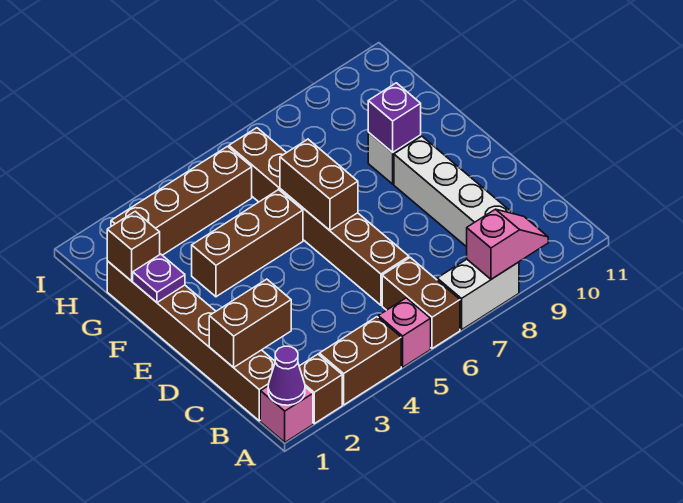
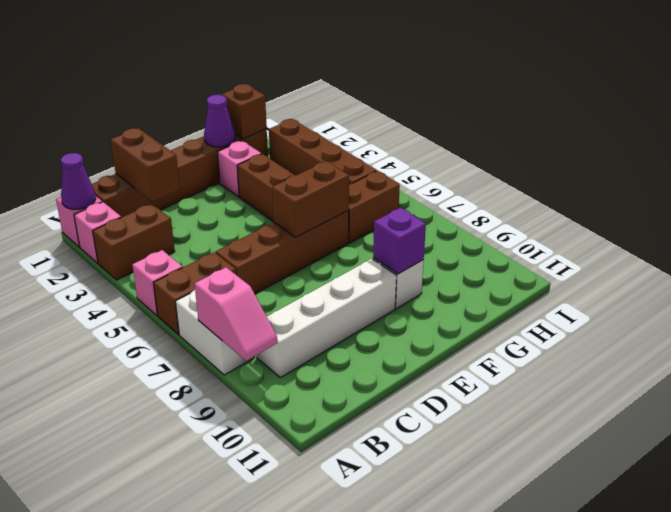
brown brick A2 level 1 -> pink brick A2 level 1
brown brick A3:A4 level 1 -> brown brick A3:B3 level 1
purple plate F1 level 2 -> purple cone F1 level 2
none -> pink brick F2 level 1

